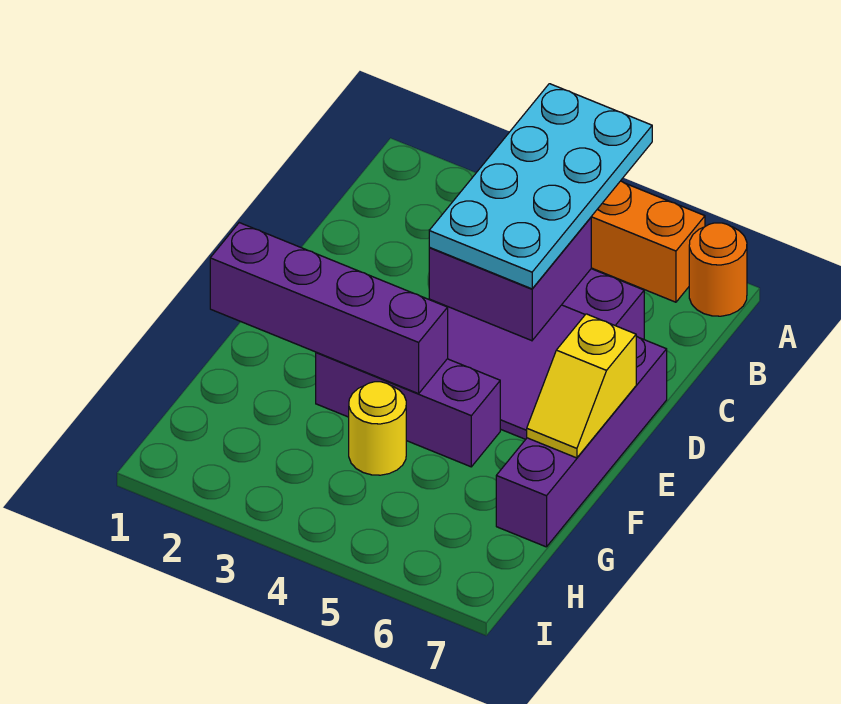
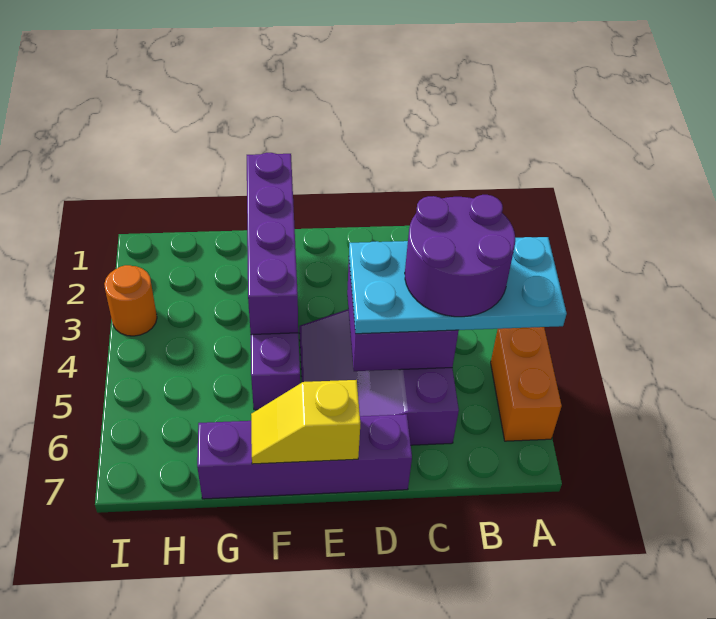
orange round brick A7 level 1 -> orange round brick I3 level 1
none -> purple round brick B4:C5 level 4
yellow round brick G4 level 1 -> none

